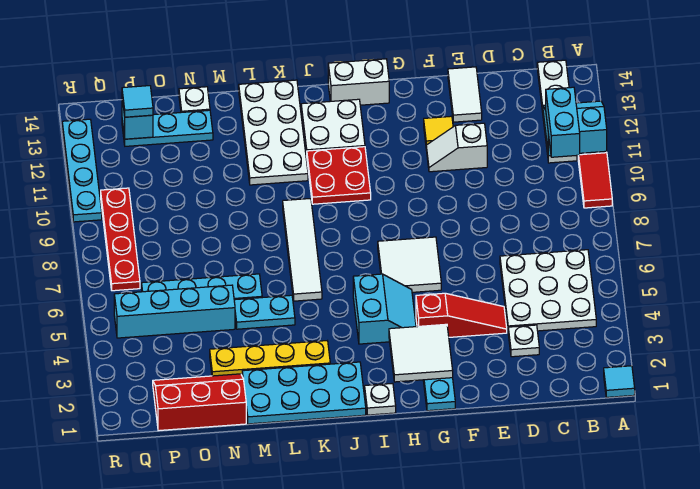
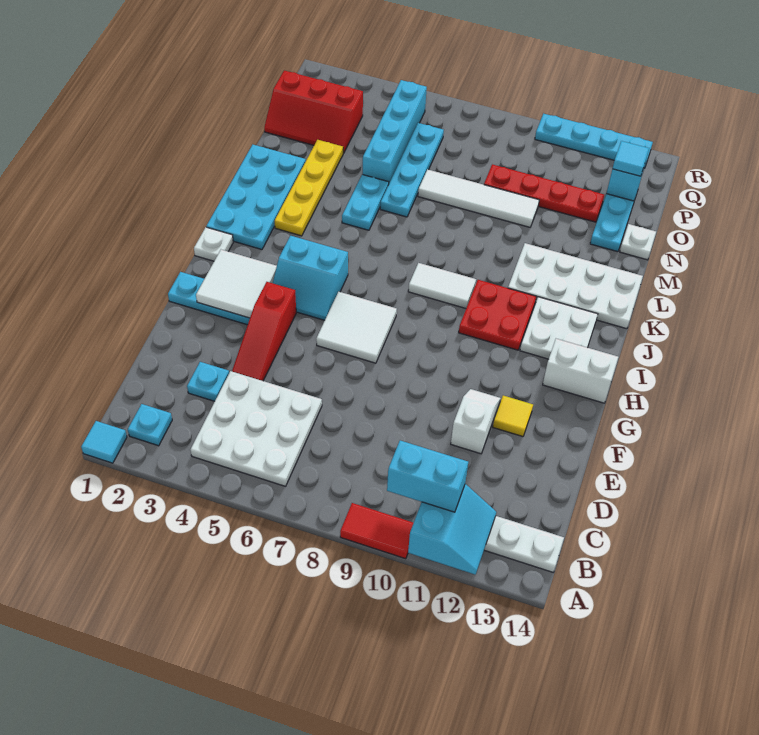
none -> cyan plate B2 level 1
white plate D3 level 1 -> cyan plate D3 level 1
white tile E13:E14 level 1 -> white tile J8:J9 level 1
white brick H14:I14 level 1 -> white brick H13:H14 level 1
white tile K6:K9 level 1 -> white tile N7:N10 level 1
red slope N1:P2 level 1 top 1 -> red slope O1:P3 level 1 top P
red plate Q7:Q10 level 1 -> red plate O9:O12 level 1

